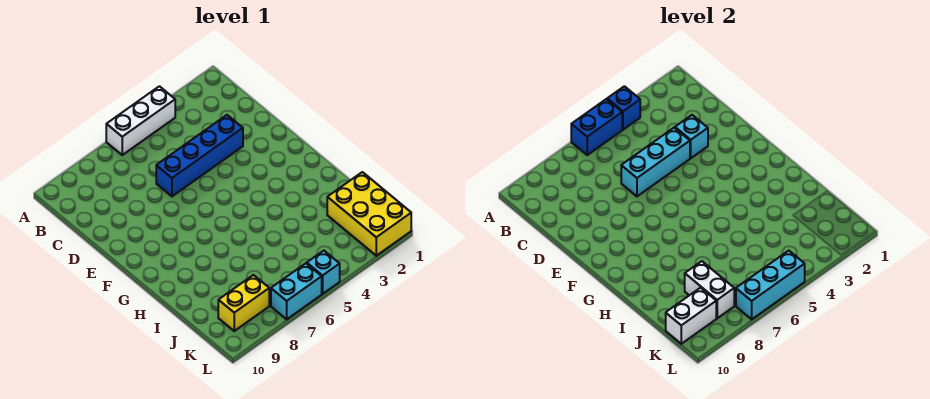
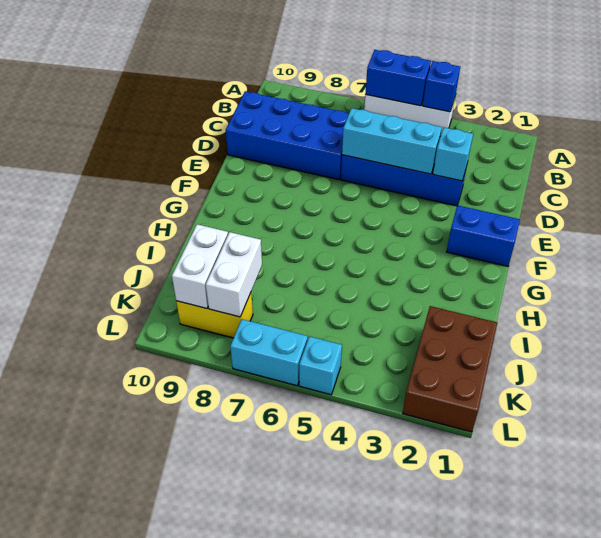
none -> blue brick C7:D10 level 1
none -> blue brick F1:F2 level 1
yellow brick J1:L2 level 1 -> brown brick J1:L2 level 1
white brick K9:K10 level 2 -> white brick J9:K9 level 2
cyan brick L5:L7 level 2 -> none

